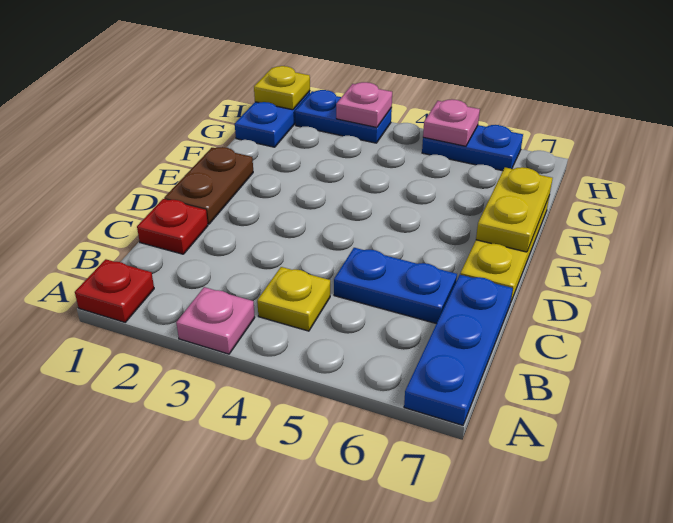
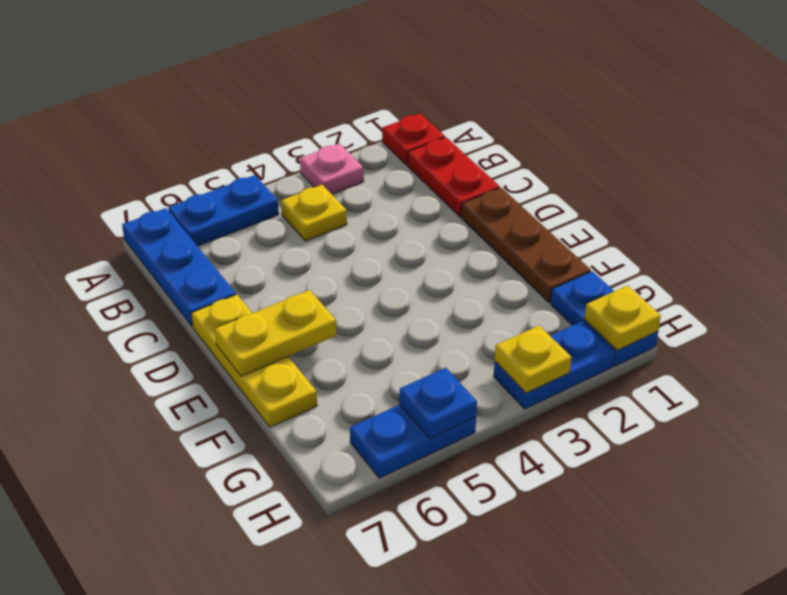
red plate C1 level 1 -> red plate B1:C1 level 1
blue plate C5:C6 level 1 -> blue plate A5:A6 level 1
brown plate D1:E1 level 1 -> brown plate D1:F1 level 1
yellow plate E7:F7 level 2 -> yellow plate E6:E7 level 2
pink plate H3 level 2 -> yellow plate H3 level 2
pink plate H5 level 2 -> blue plate H5 level 2

